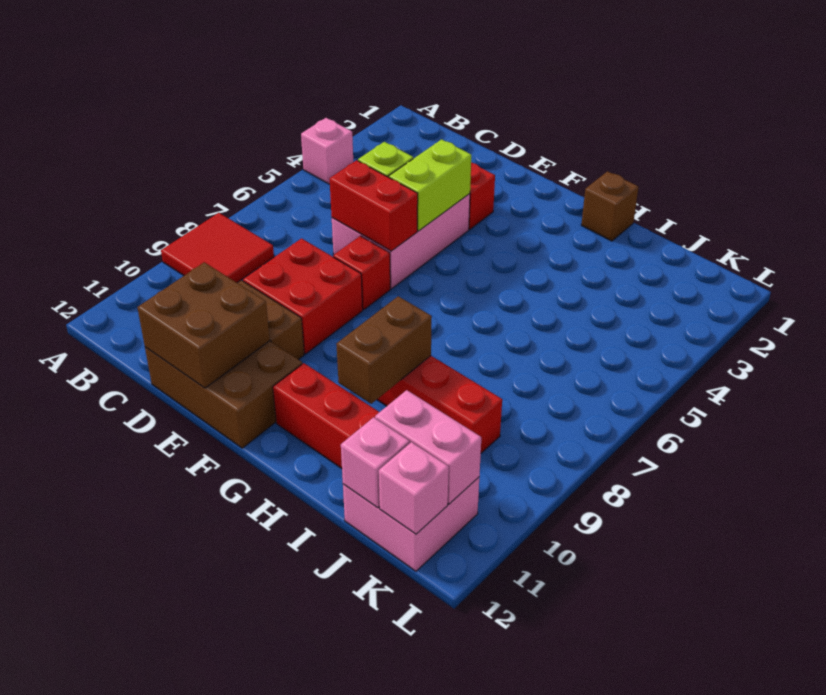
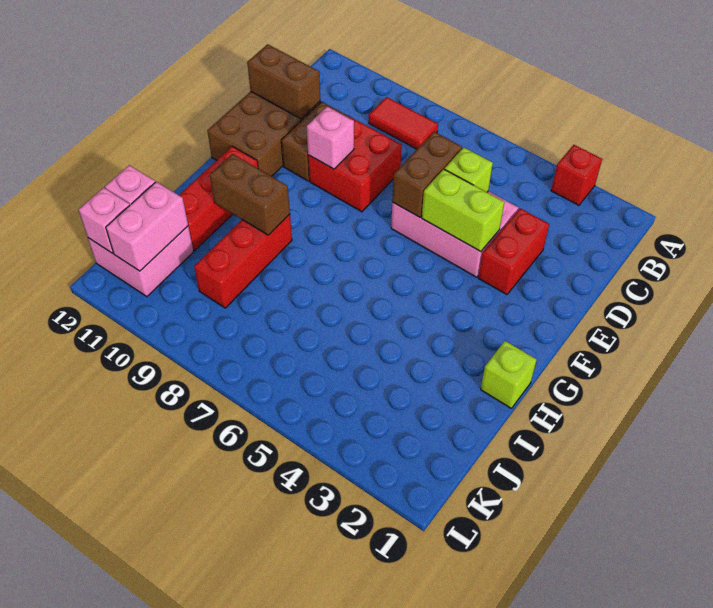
pink brick A4 level 1 -> pink brick E9 level 2
red tile A8:B9 level 1 -> red tile B8:B9 level 1
red brick D6:E6 level 2 -> brown brick D6:E6 level 2
brown brick D11:E12 level 2 -> brown brick D11:D12 level 2
red brick E7 level 1 -> red brick A3 level 1
brown brick H1 level 1 -> lime brick H1 level 1

